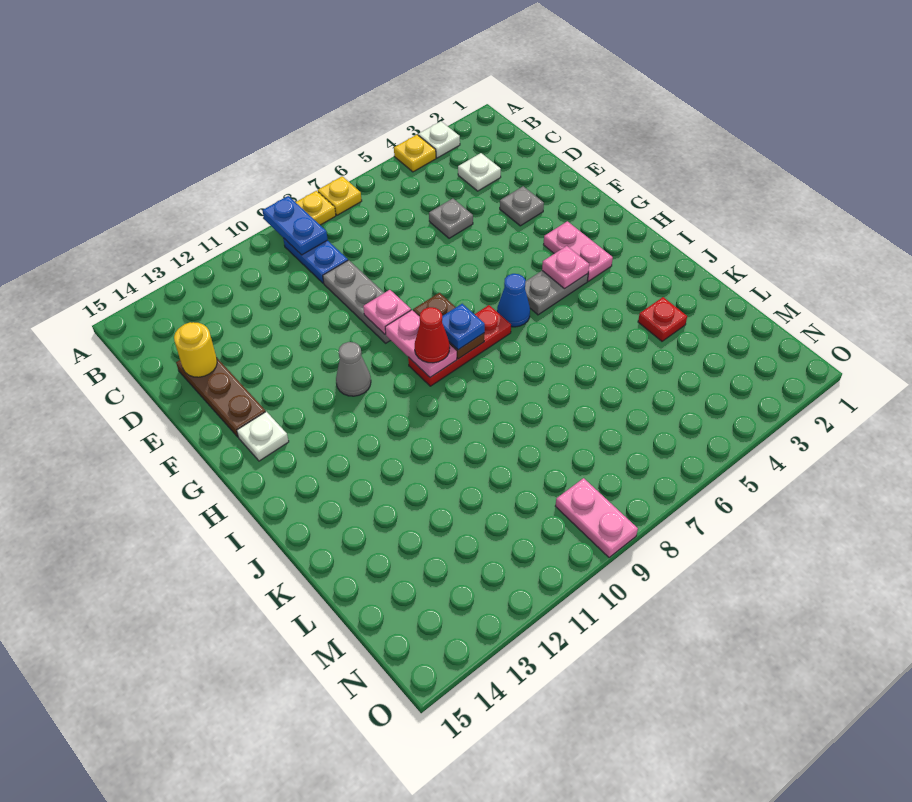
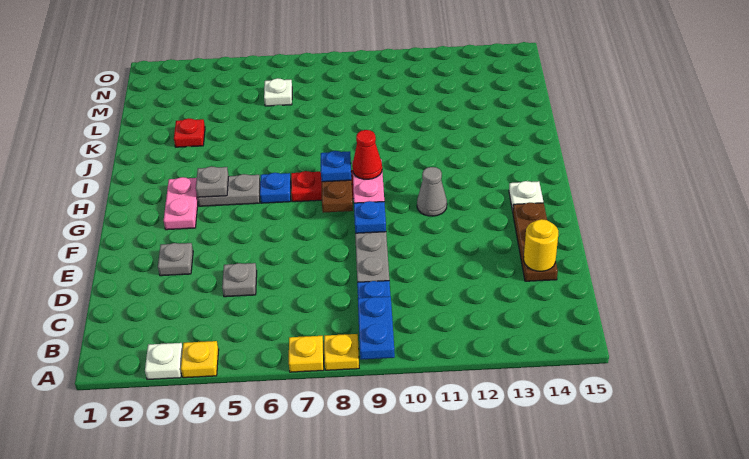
white plate C3 level 1 -> white plate M6 level 1
pink plate F9 level 2 -> blue plate F9 level 2
pink plate H4 level 2 -> grey plate H4 level 2
blue cone H6 level 1 -> blue plate H6 level 1
pink plate N9:O9 level 1 -> none

